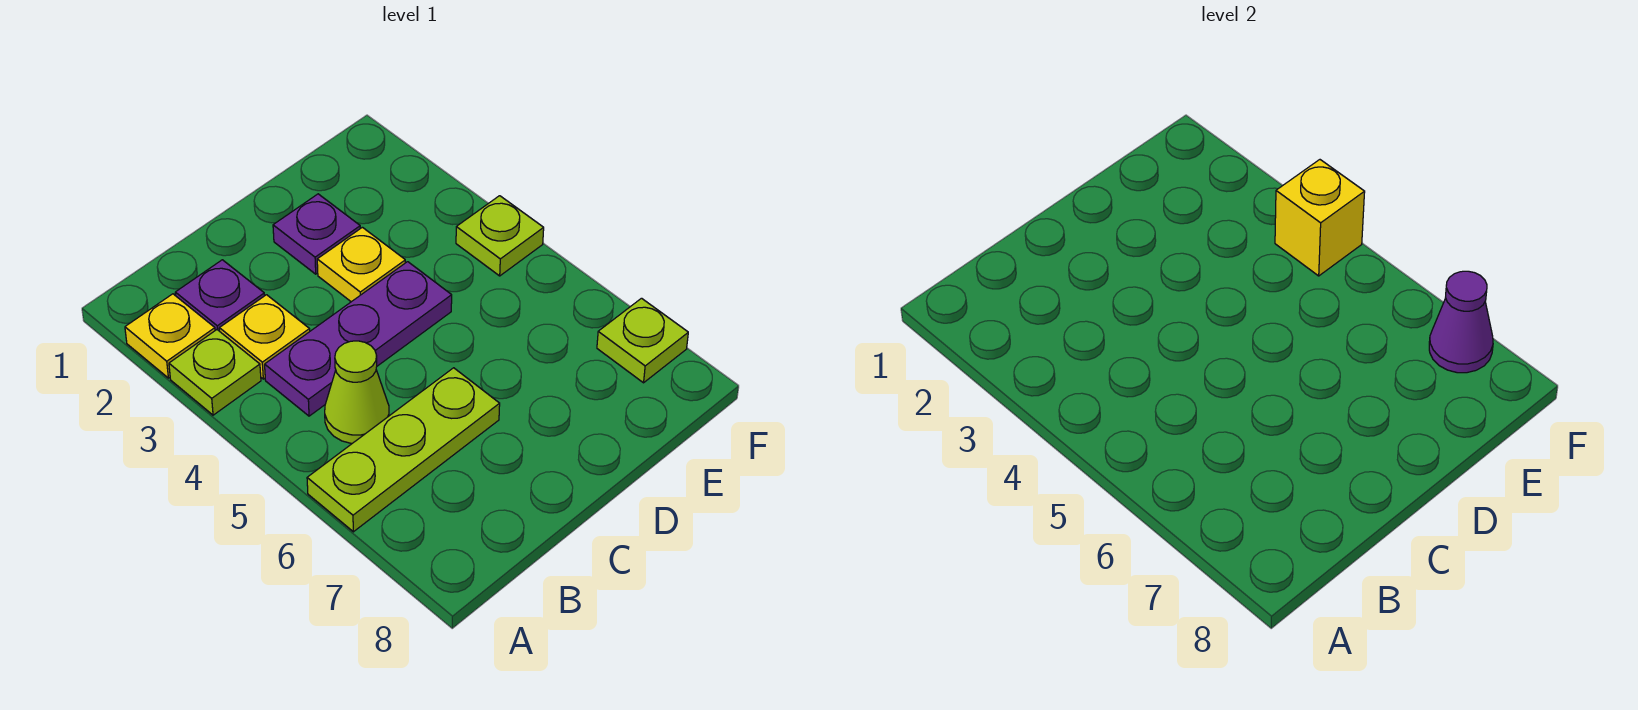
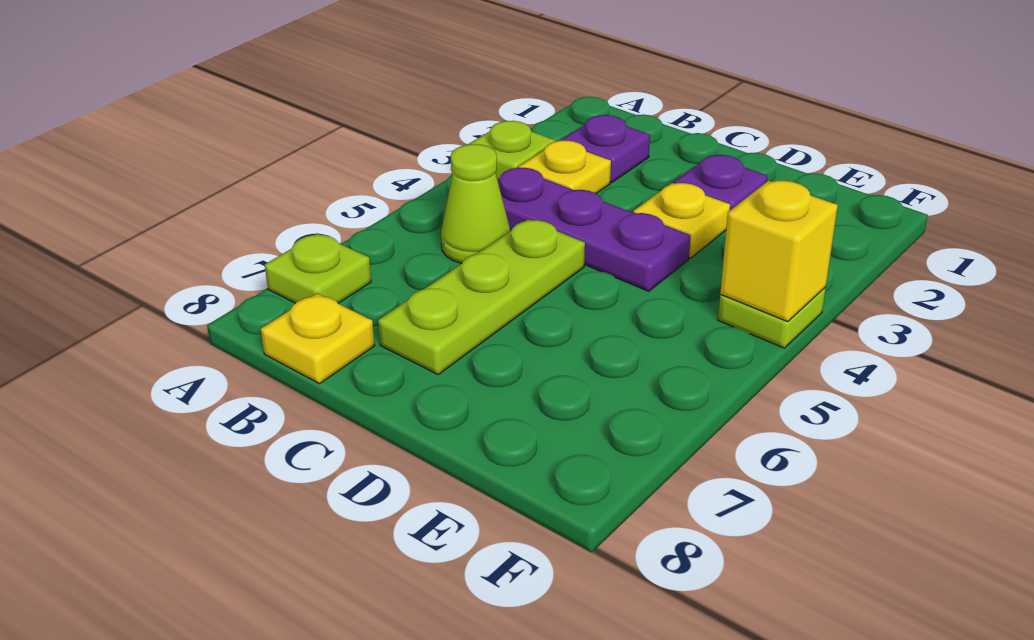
yellow plate A2 level 1 -> yellow plate B8 level 1
lime plate A6:C6 level 1 -> lime plate C5:C7 level 1
lime plate F7 level 1 -> lime plate A7 level 1
purple cone F7 level 2 -> none

